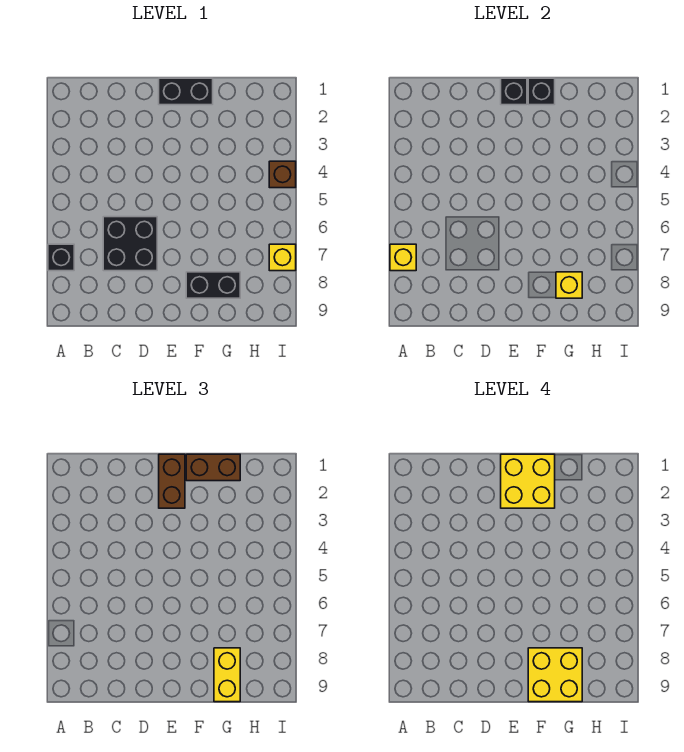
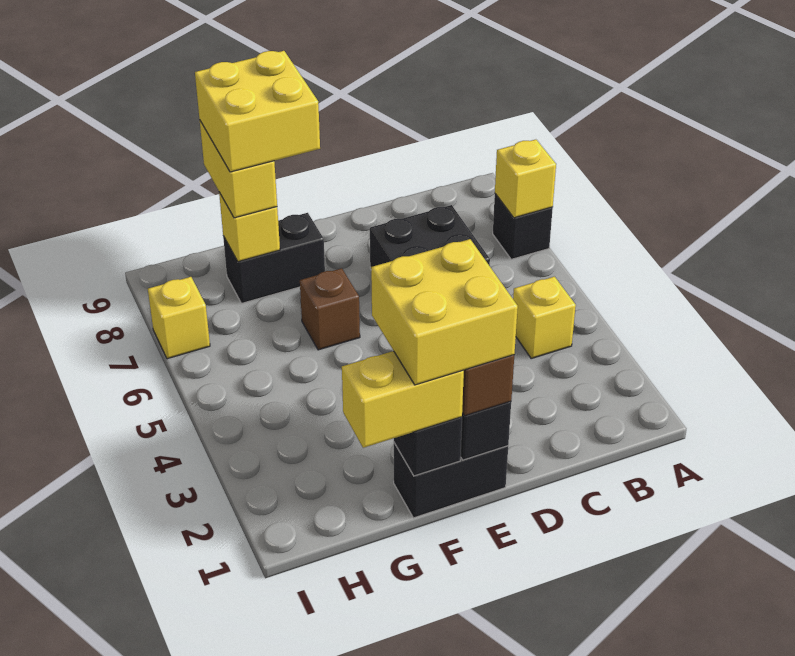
none -> yellow brick B4 level 1
brown brick F1:G1 level 3 -> yellow brick F1:G1 level 3
brown brick I4 level 1 -> brown brick F6 level 1

